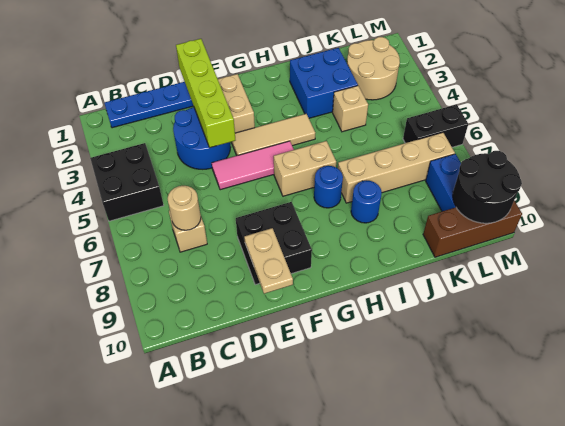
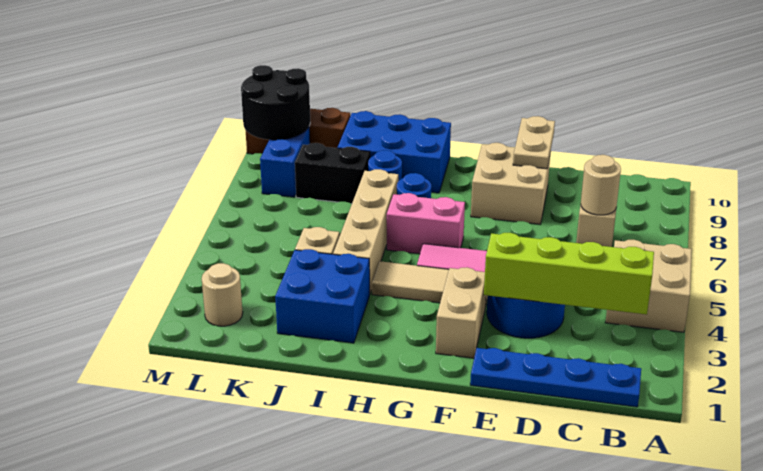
black brick A4:B5 level 1 -> tan brick A4:B5 level 1
lime brick E1:E4 level 2 -> lime brick B3:E3 level 2
black brick E8:F9 level 1 -> tan brick E8:F9 level 1
tan brick G6:H6 level 1 -> pink brick G6:H6 level 1
none -> blue brick H9:J10 level 1
tan brick I7:L7 level 1 -> tan brick I4:I7 level 1
tan round brick K2:L3 level 1 -> tan round brick L2 level 1
black brick L6:M6 level 1 -> black brick J8:K8 level 1

